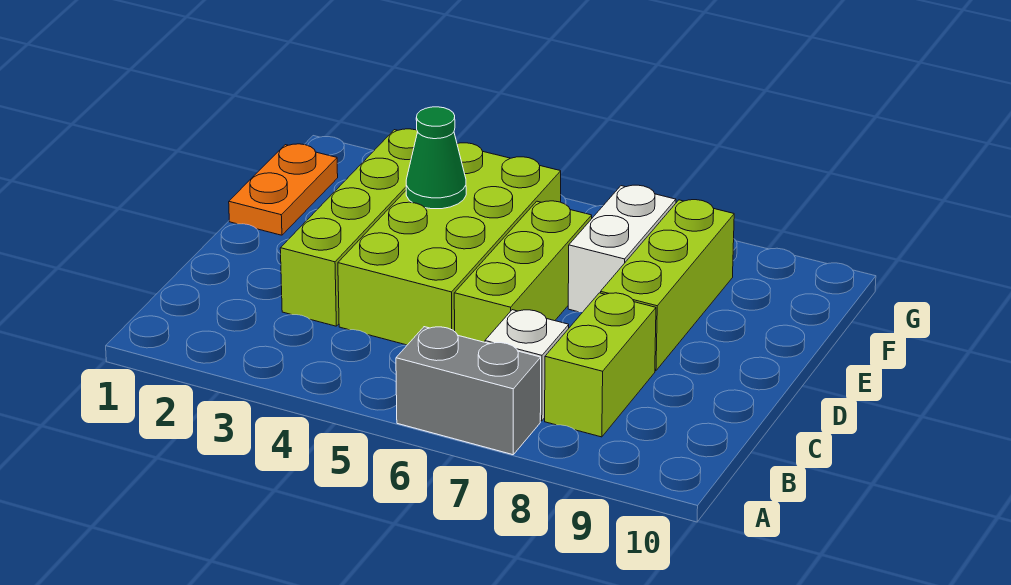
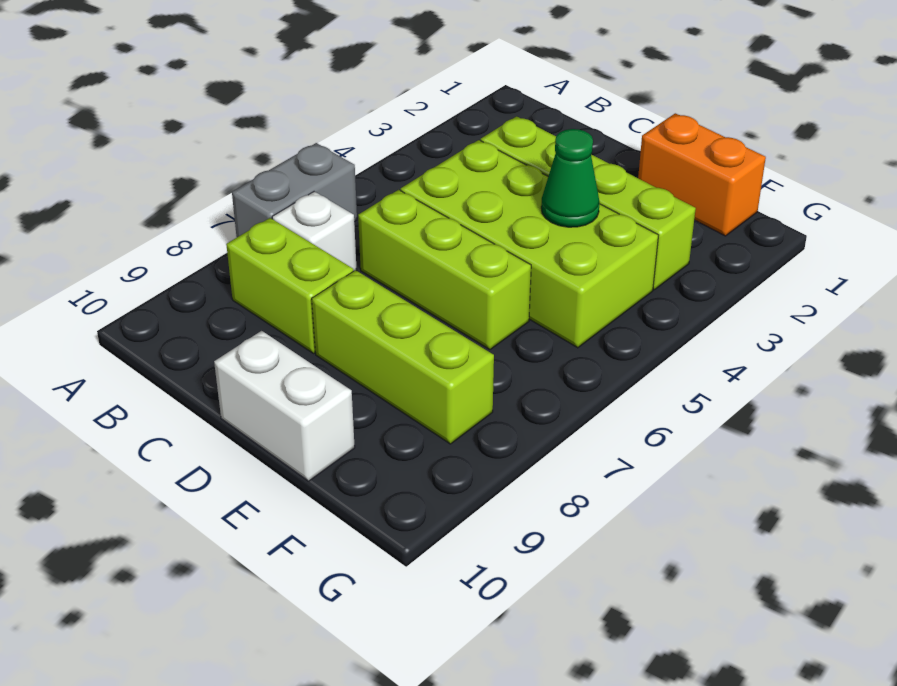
orange plate E1:F1 level 1 -> orange brick E1:F1 level 1
white brick E7:F7 level 1 -> white brick D10:E10 level 1

